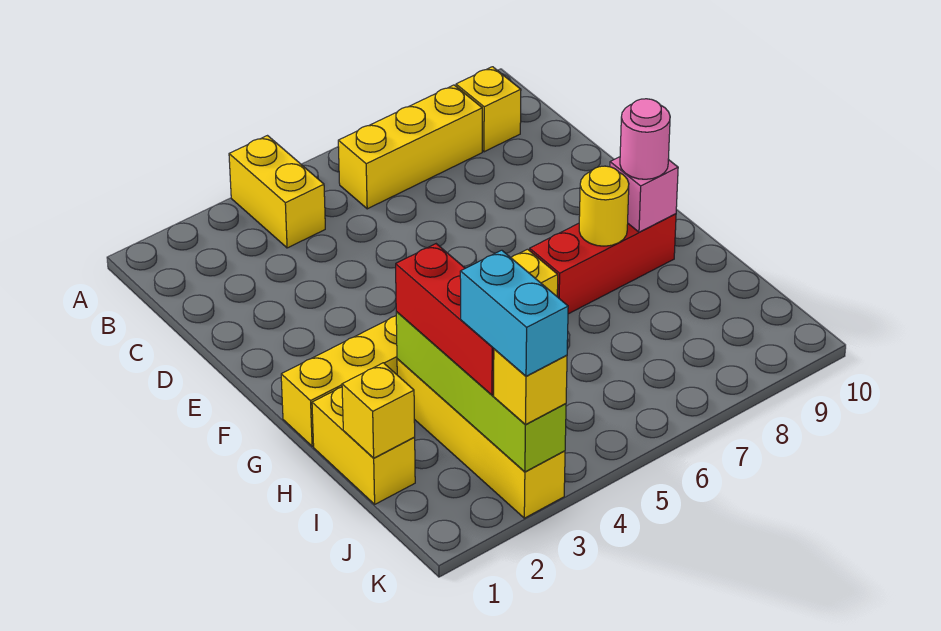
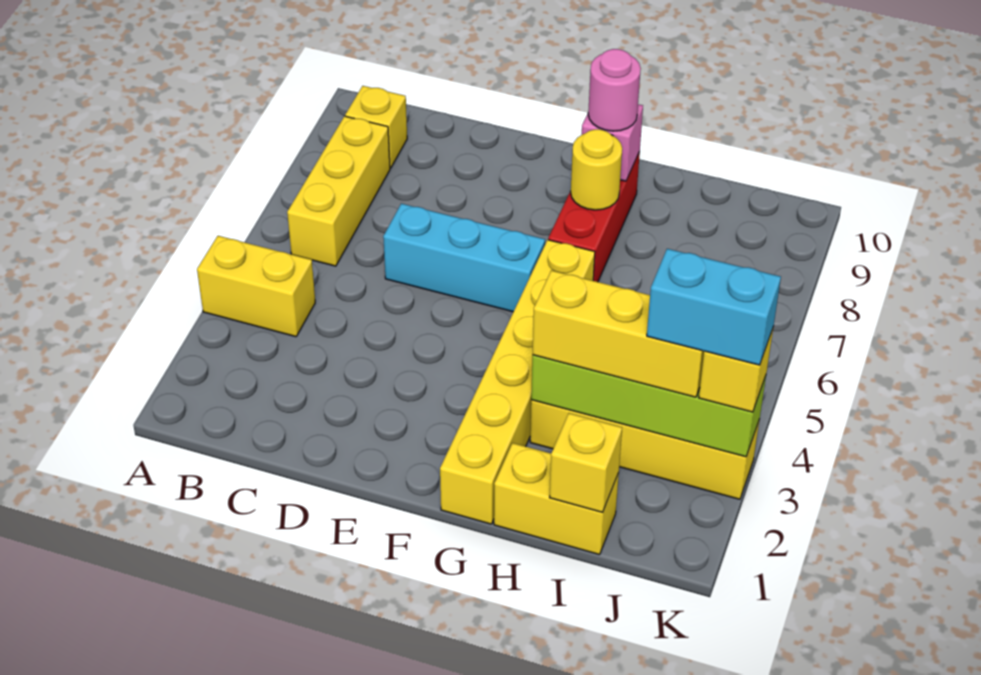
none -> cyan brick D6:F6 level 1
red brick H3:J3 level 3 -> yellow brick H3:J3 level 3

